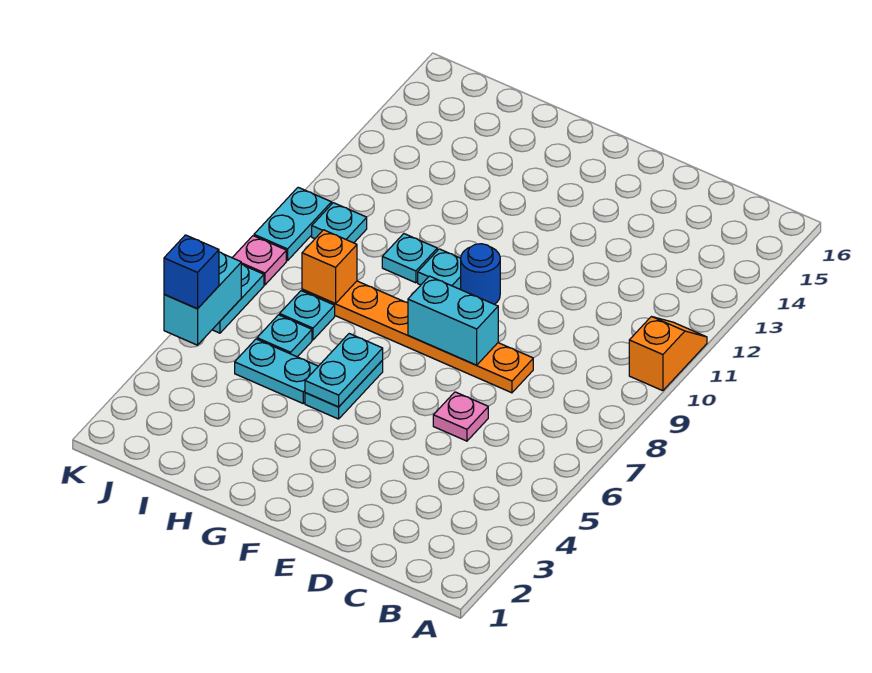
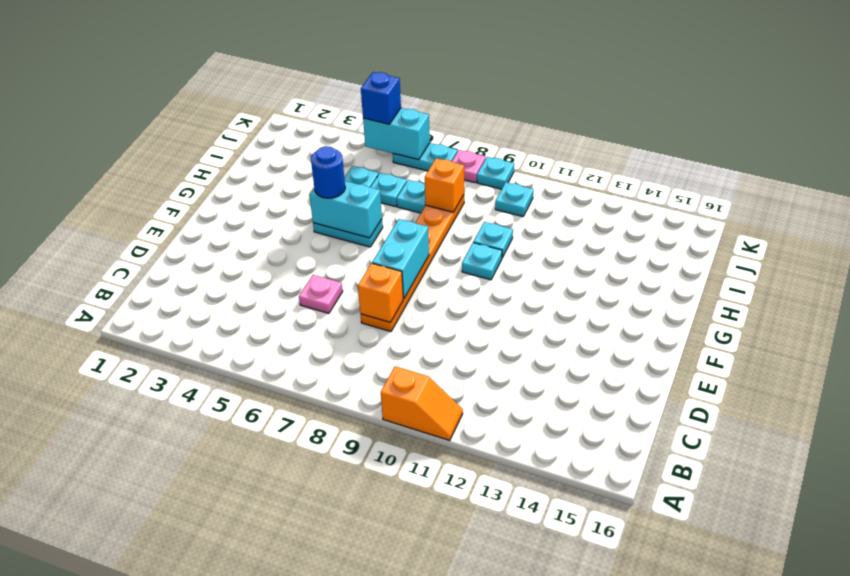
none -> orange brick D8 level 2
blue round brick F10 level 1 -> blue round brick G5 level 3
cyan plate G5:G6 level 2 -> cyan brick G5:G6 level 2
cyan plate K9:K10 level 1 -> cyan plate K9 level 1

